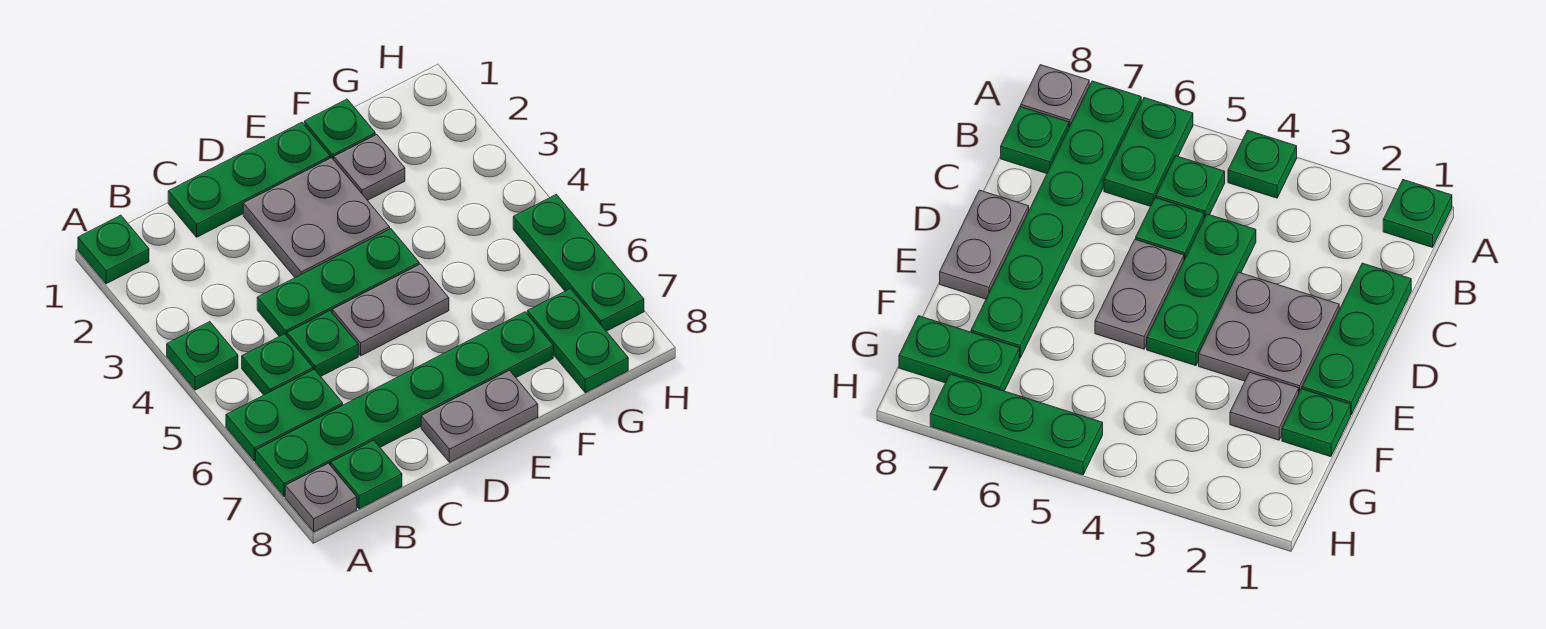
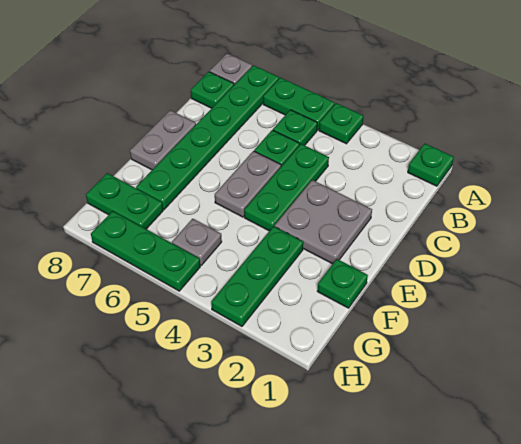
green plate A6:B6 level 1 -> green plate A5:A6 level 1
green plate C1:E1 level 1 -> green plate F3:H3 level 1
grey plate F2 level 1 -> grey plate G5 level 1

